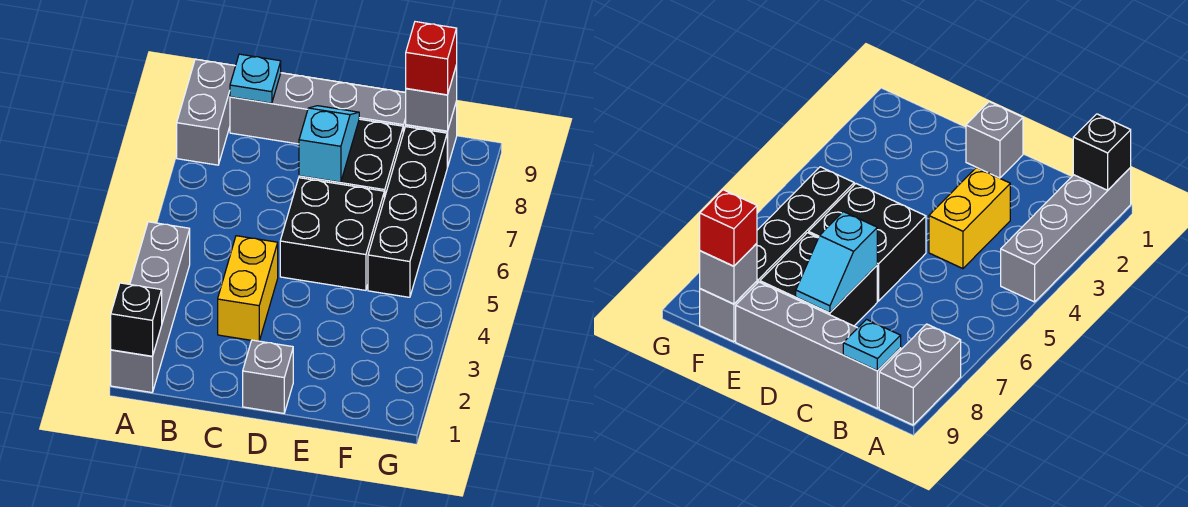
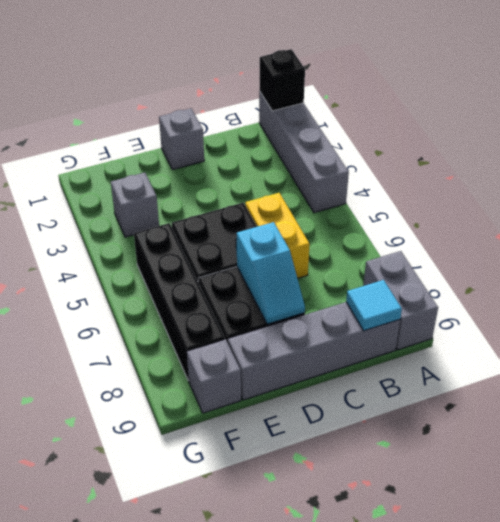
cyan plate B9 level 2 -> cyan tile B9 level 2
yellow brick C3:C4 level 1 -> yellow brick C5:C6 level 1
grey brick F9 level 2 -> grey brick F3 level 1
red brick F9 level 3 -> none

